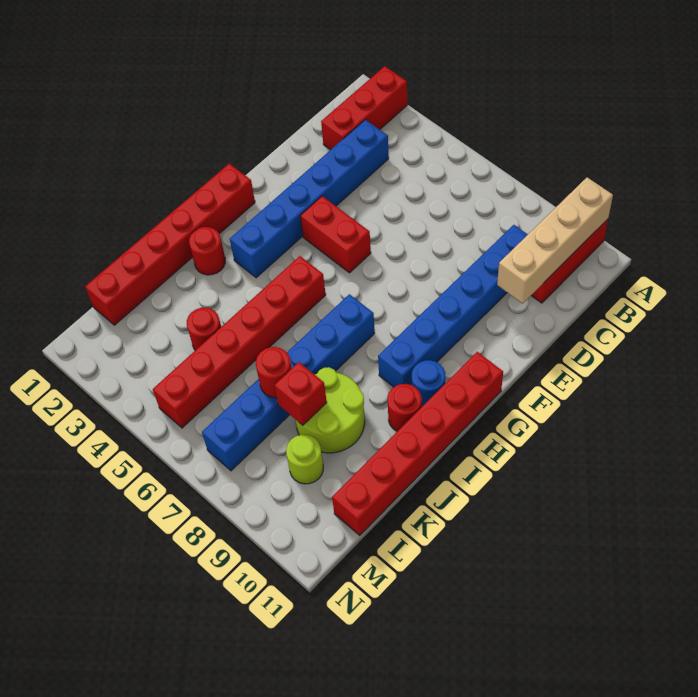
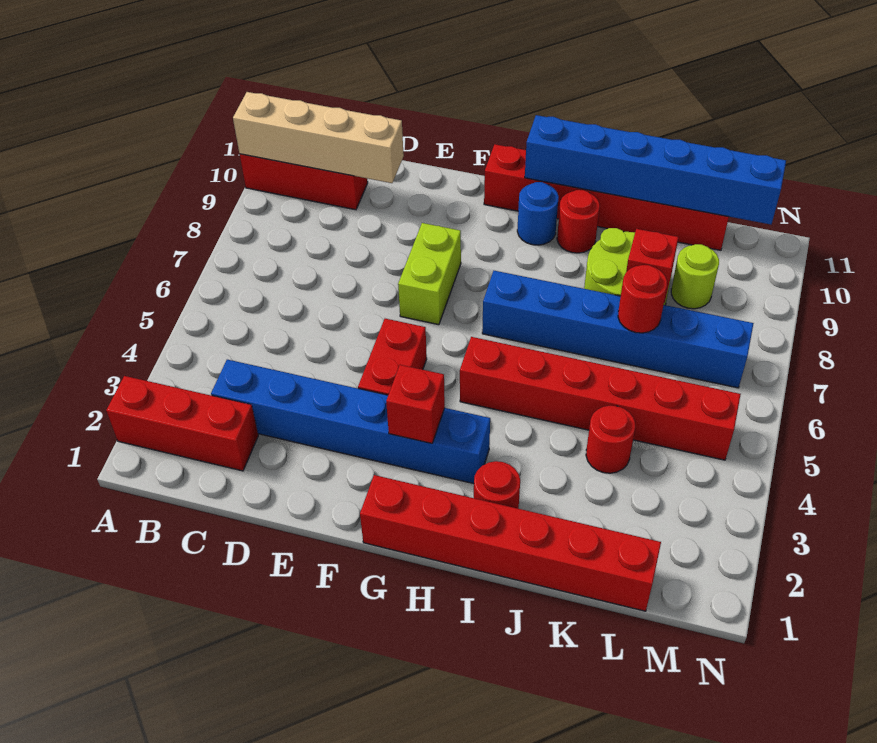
blue brick C9:H9 level 1 -> blue brick H11:M11 level 2
none -> lime brick F7:F8 level 1
none -> red brick G3 level 2

